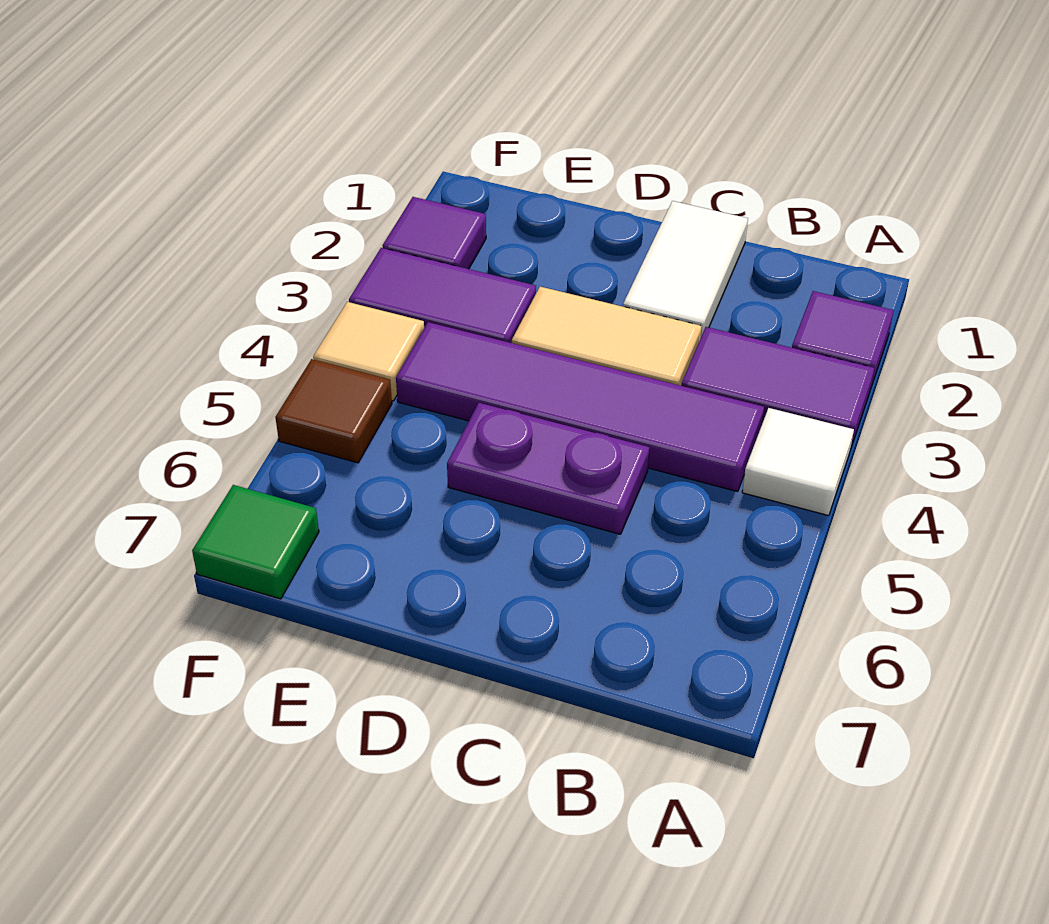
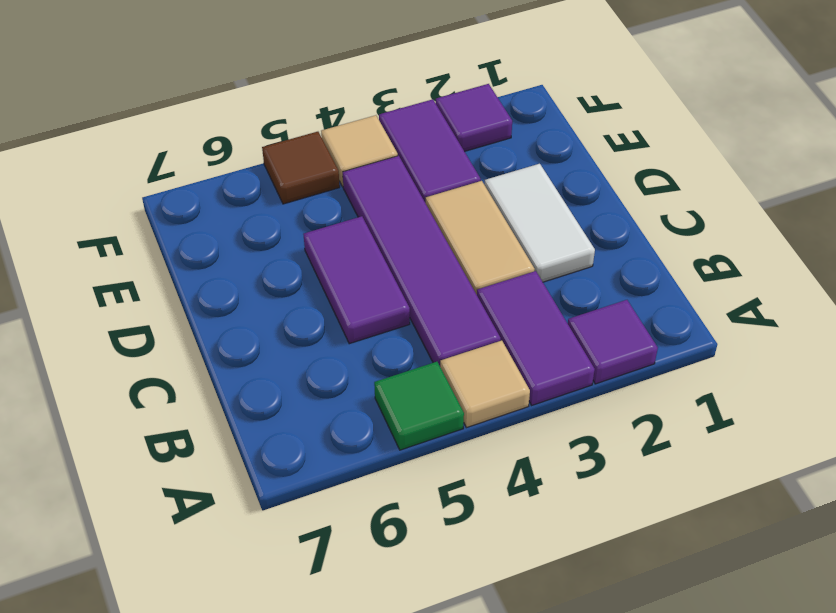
white tile A4 level 1 -> tan tile A4 level 1
white tile C1:C2 level 1 -> white tile C2:D2 level 1
purple plate C5:D5 level 1 -> purple tile C5:D5 level 1
green tile F7 level 1 -> green tile A5 level 1

